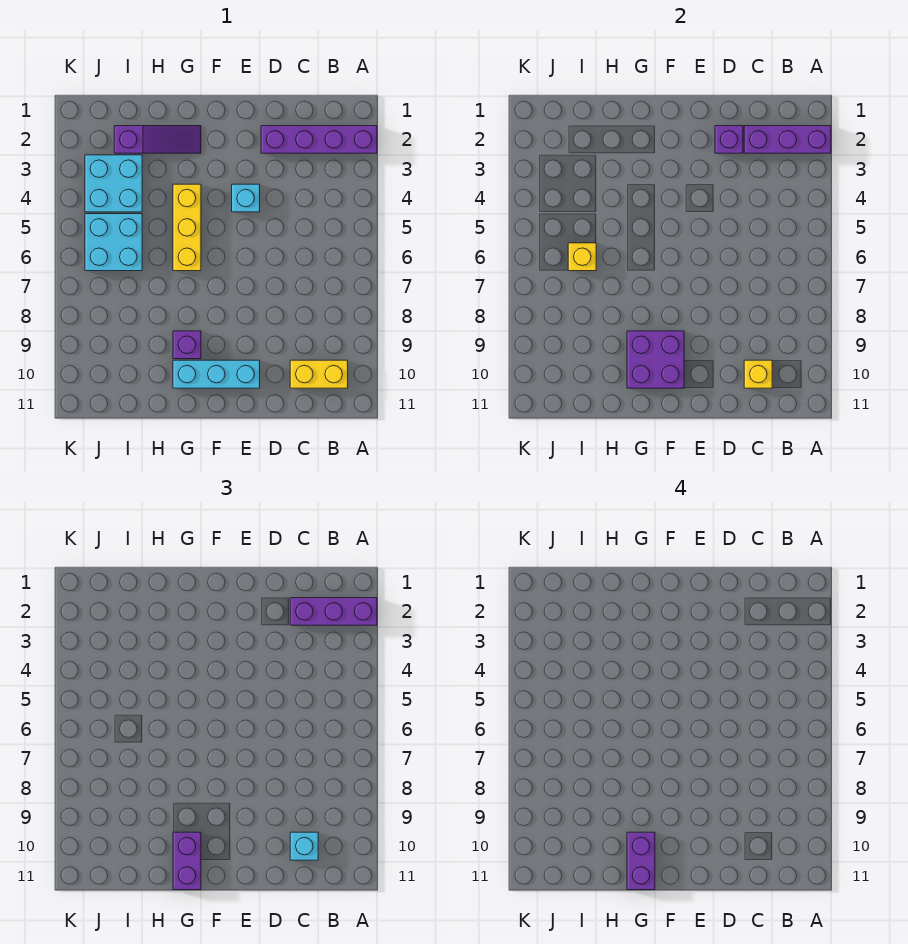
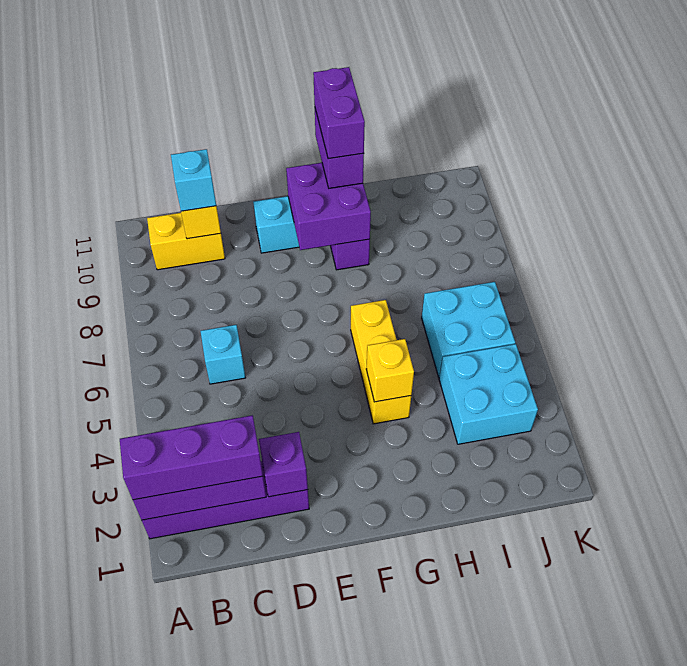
cyan brick E4 level 1 -> cyan brick C6 level 1
purple slope G2:I2 level 1 top I -> none
yellow brick I6 level 2 -> yellow brick G4 level 2

